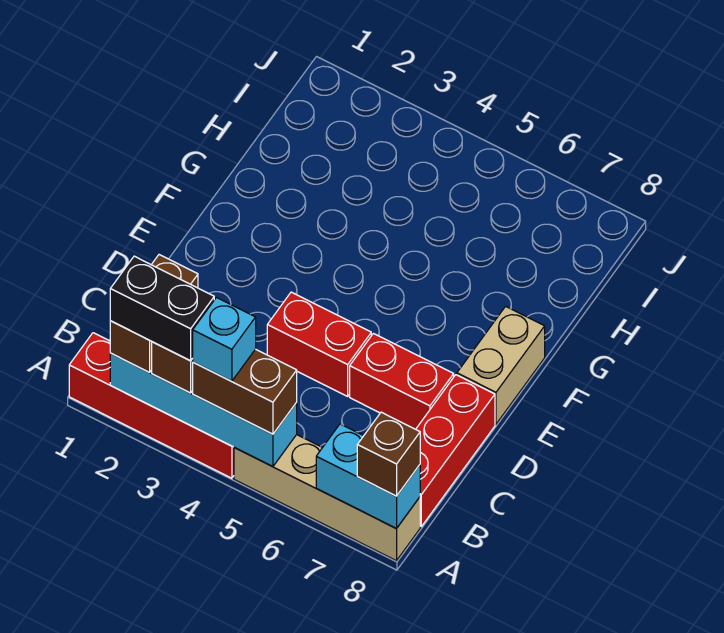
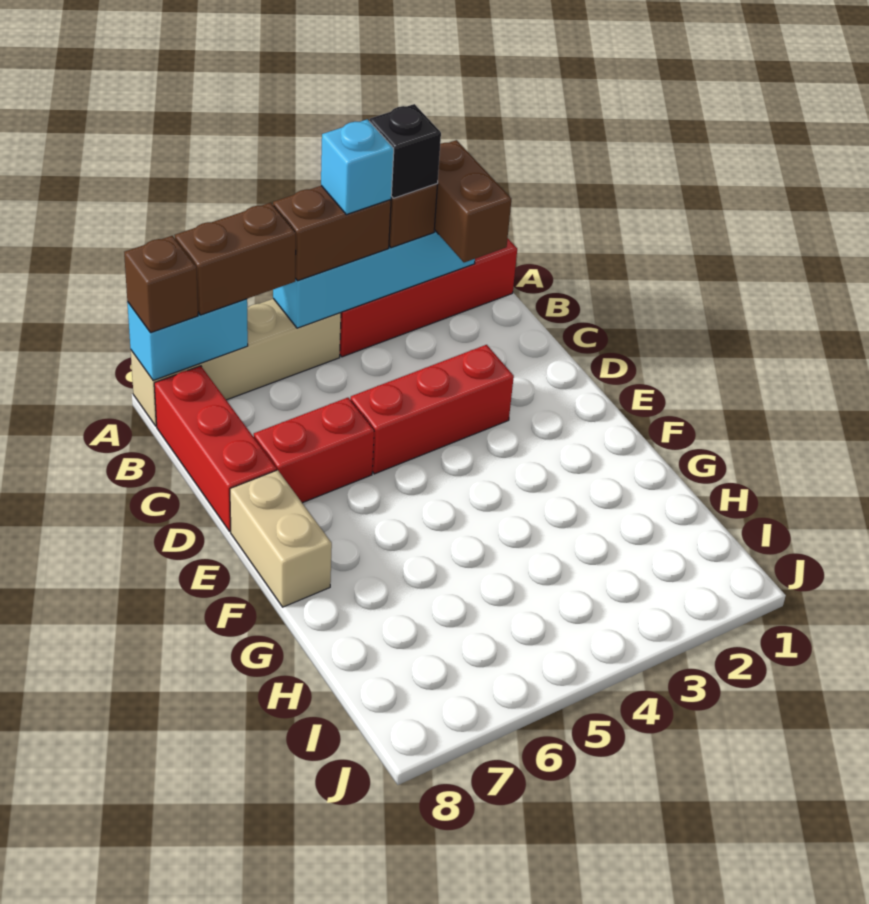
black brick A2:A3 level 4 -> black brick A3 level 4
none -> brown brick A6:A7 level 3
red brick D4:D5 level 1 -> red brick D3:D5 level 1

